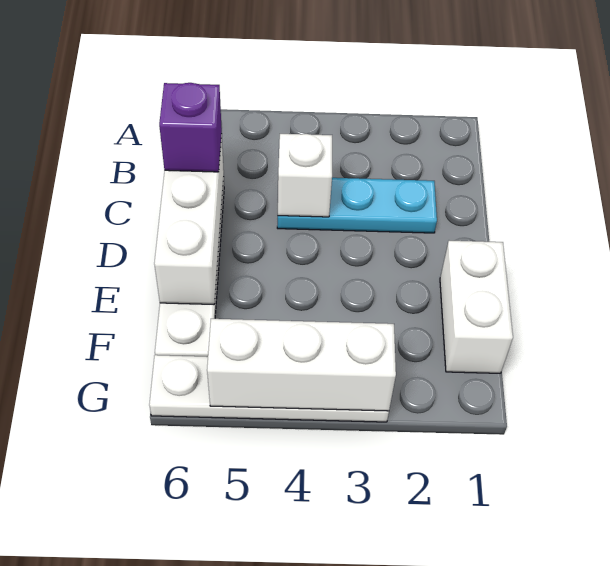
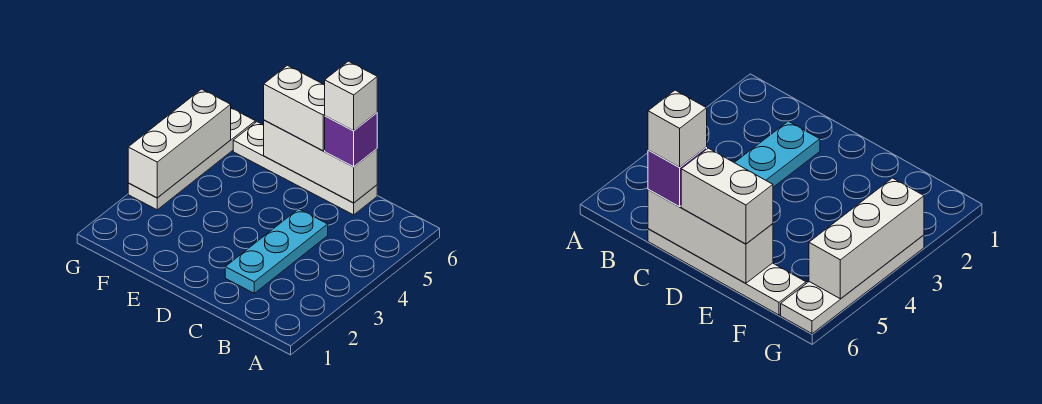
white brick C4 level 2 -> white brick C6 level 4
white brick E1:F1 level 1 -> white brick D6:E6 level 3

